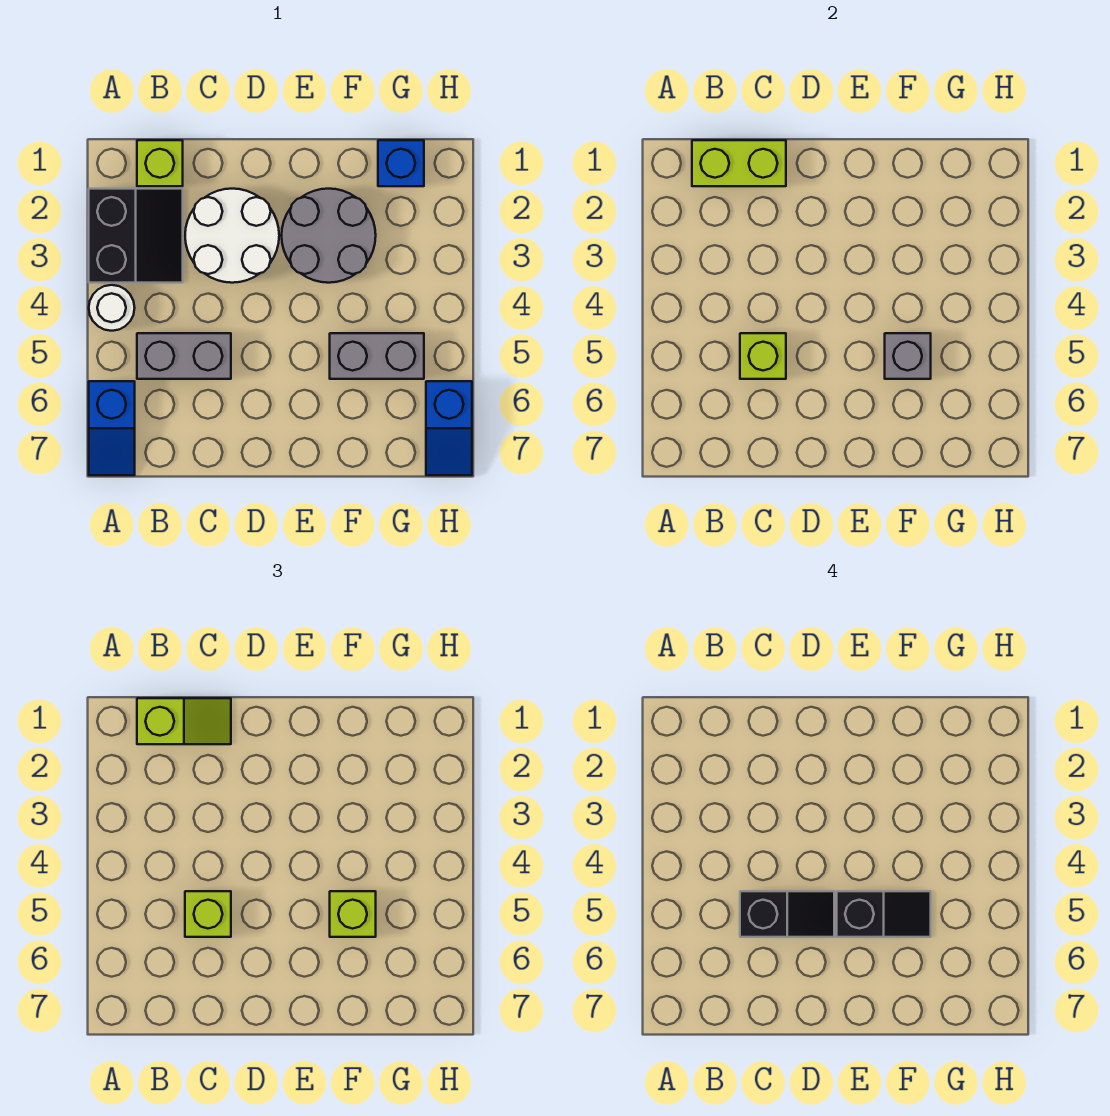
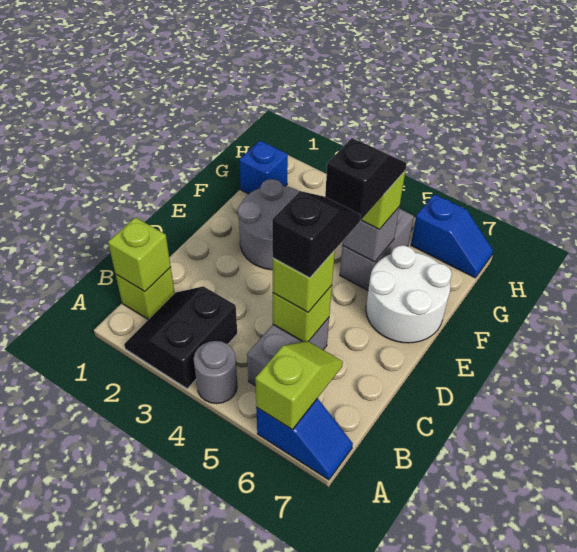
black slope A2:B3 level 1 top A -> black slope A2:B3 level 1 top 3
white round brick A4 level 1 -> grey round brick A4 level 1
lime brick B1:C1 level 2 -> lime brick B1 level 2
lime slope B1:C1 level 3 top B -> lime slope A6:B6 level 2 top A
white round brick C2:D3 level 1 -> white round brick E6:F7 level 1

